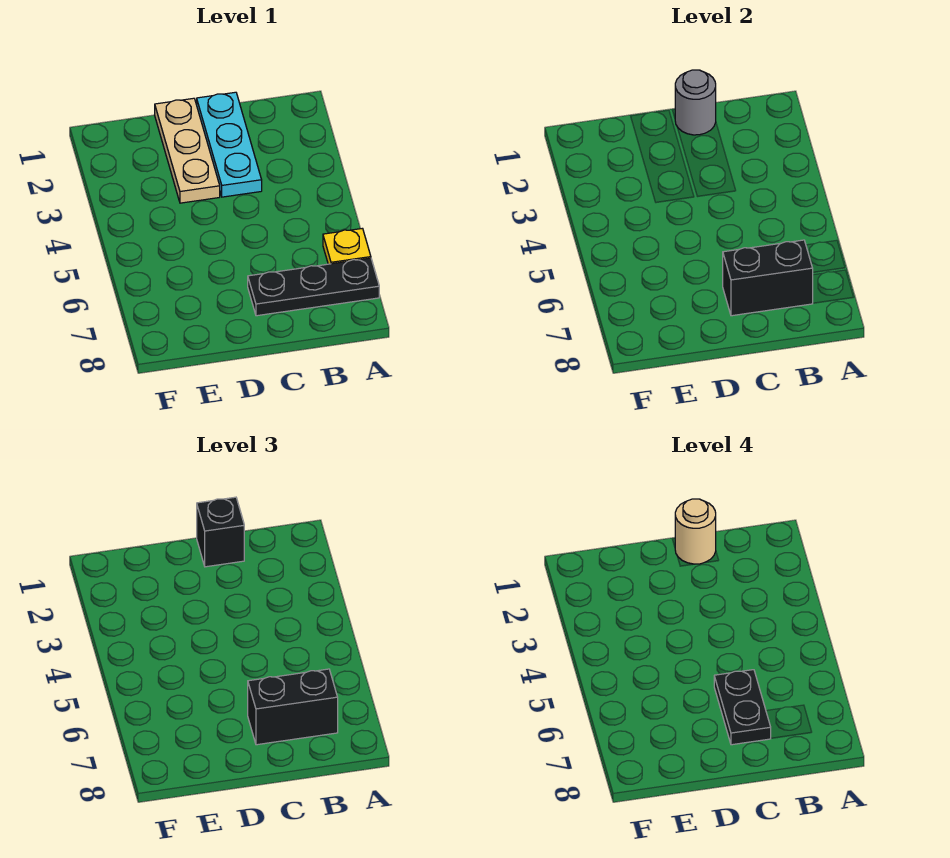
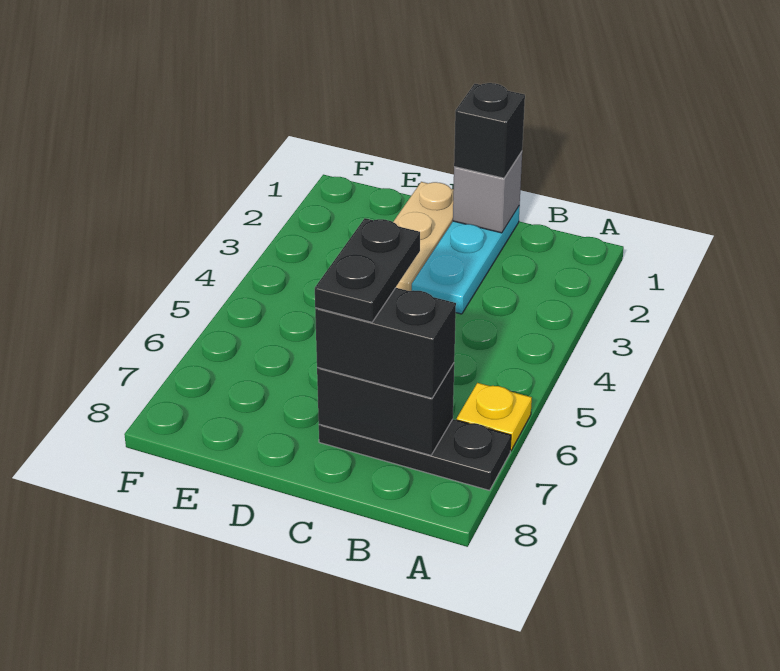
grey round brick C1 level 2 -> grey brick C1 level 2
tan round brick C1 level 4 -> none

